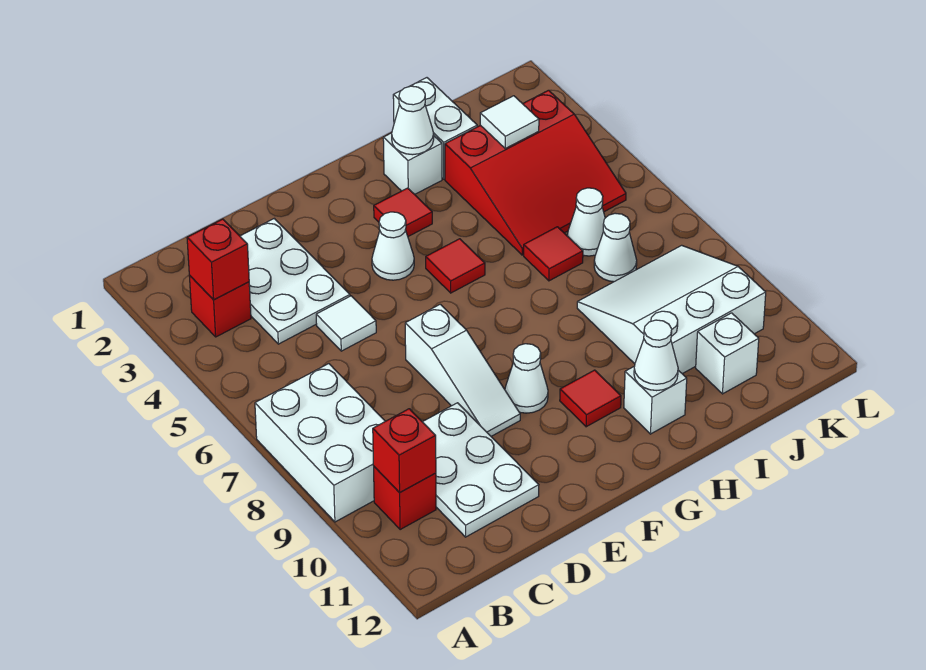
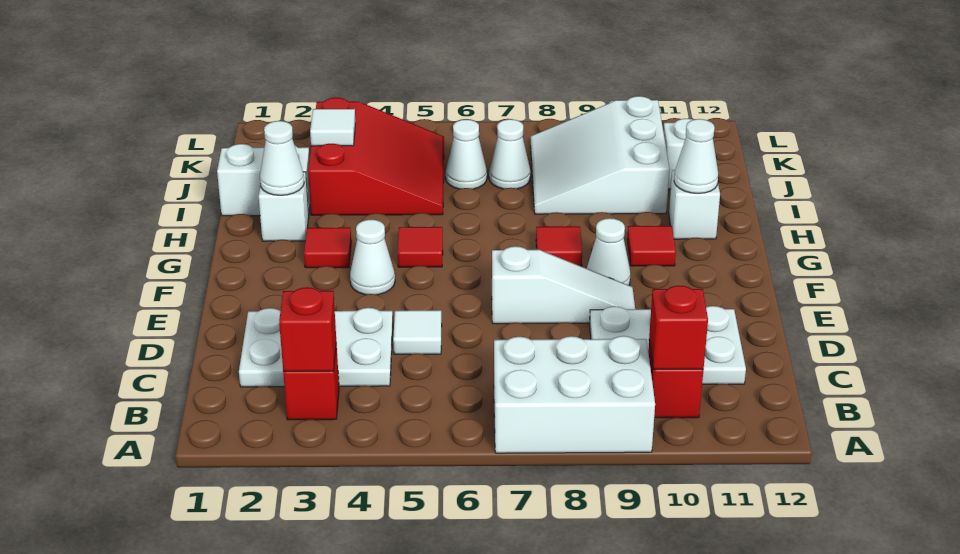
red tile I6 level 1 -> red tile G8 level 1

